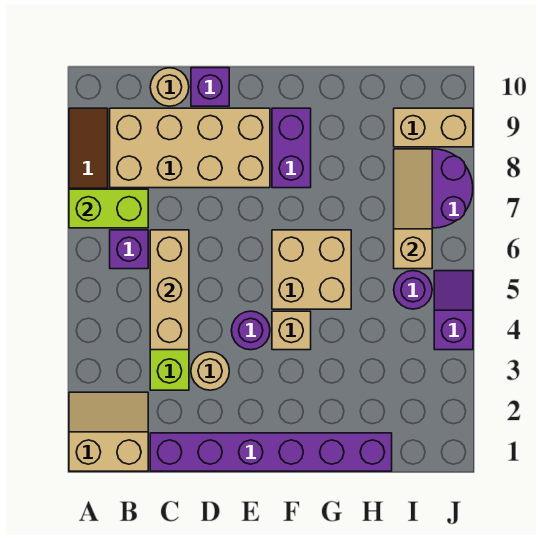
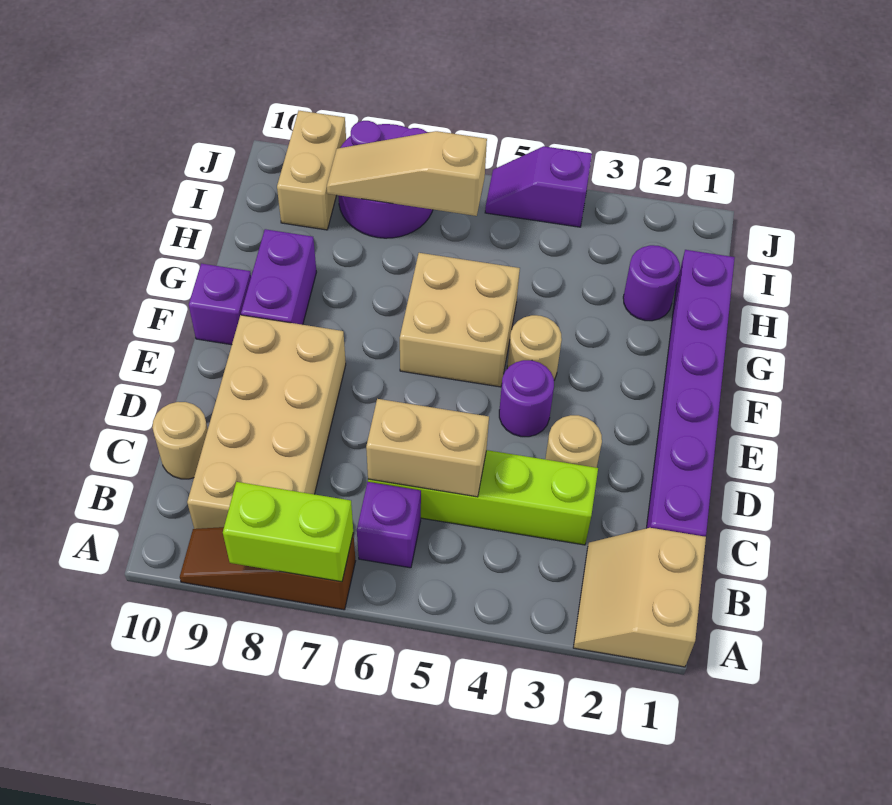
lime brick A7:B7 level 2 -> lime brick A7:A8 level 2
tan brick C4:C6 level 2 -> tan brick C5:C6 level 2
purple brick D10 level 1 -> purple brick F10 level 1
tan brick F4 level 1 -> tan round brick F4 level 1
purple brick F8:F9 level 1 -> purple brick F9:G9 level 1
purple round brick I5 level 1 -> purple round brick H2 level 1

